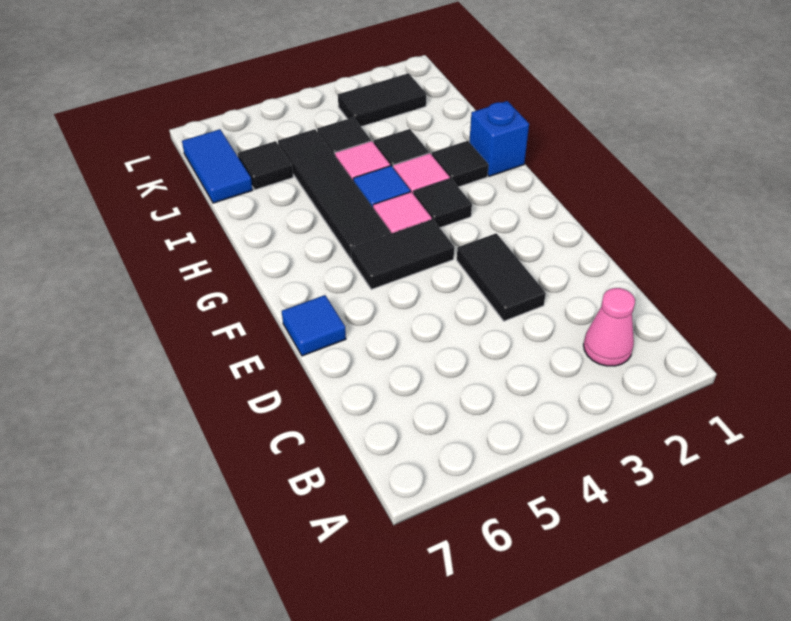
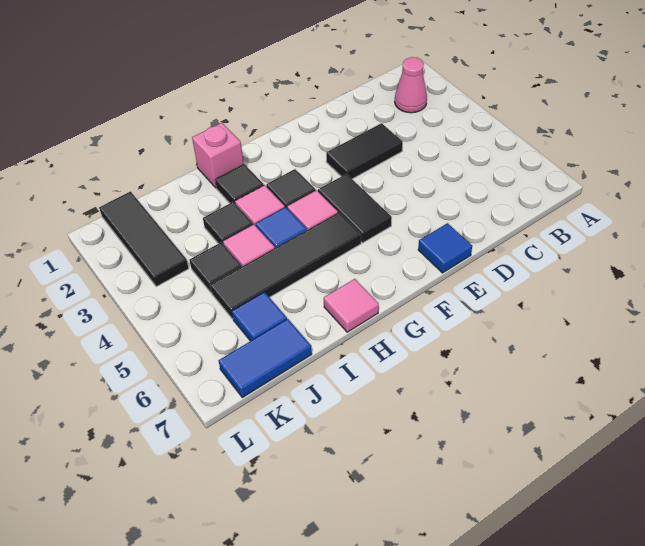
blue brick H1 level 1 -> pink brick H1 level 1
none -> pink tile H7 level 1
black tile J6 level 1 -> blue tile J6 level 1
black tile K2:K3 level 1 -> black tile K1:K3 level 1

